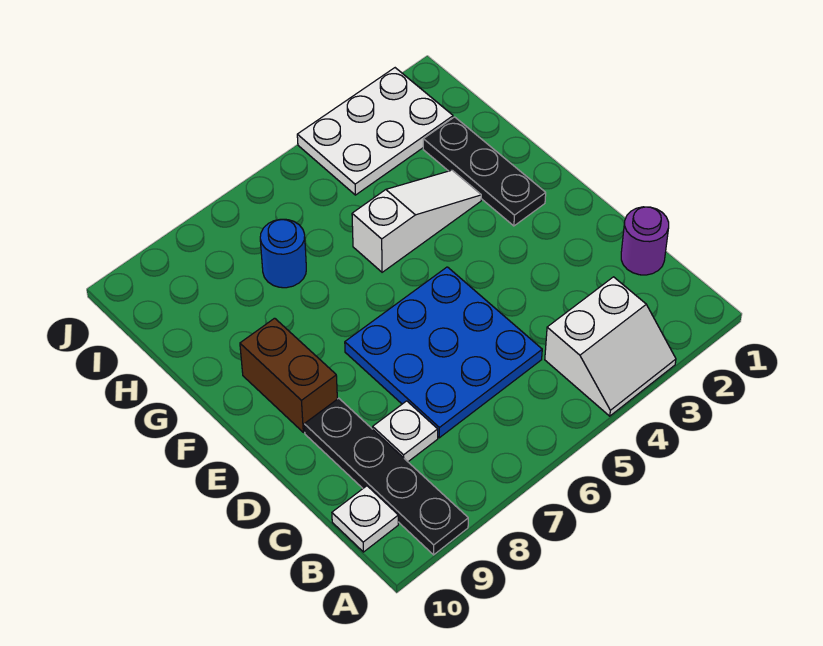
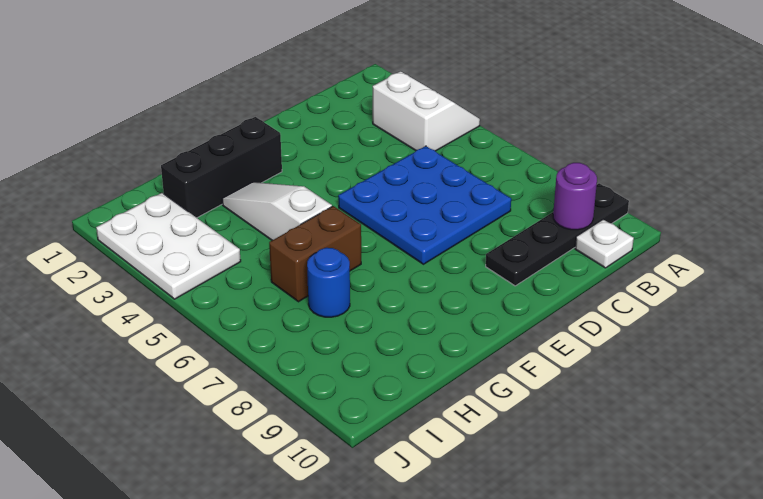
purple round brick C1 level 1 -> purple round brick B9 level 2
white plate C8 level 1 -> none
brown brick E9:F9 level 1 -> brown brick G6:H6 level 1
black plate F2:H2 level 1 -> black brick F2:H2 level 1

